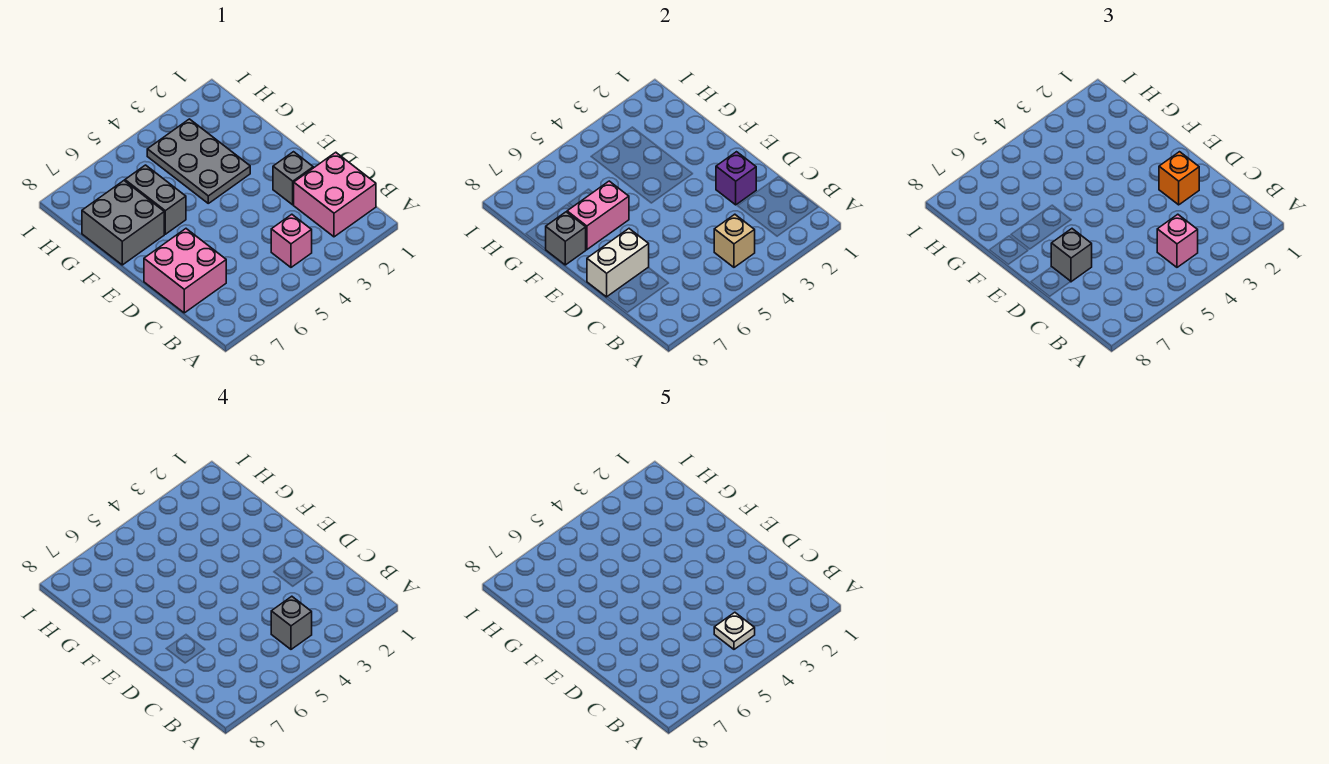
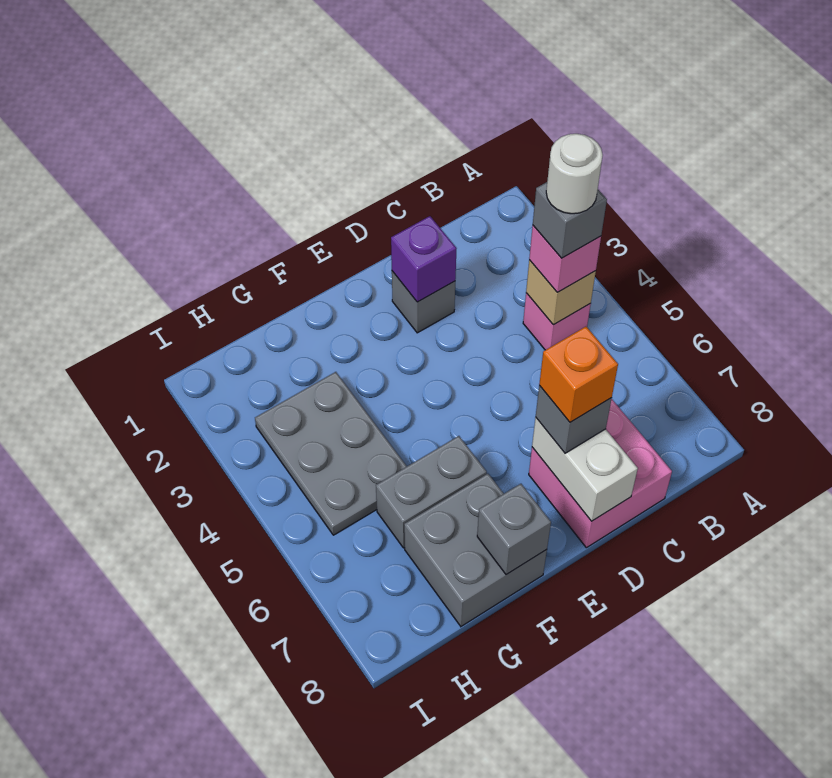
pink brick B1:C2 level 1 -> none
white plate B4 level 5 -> white round brick B4 level 5
orange brick D2 level 3 -> orange brick D7 level 4
grey plate F3:H4 level 1 -> grey plate G3:H5 level 1
pink brick F6:F7 level 2 -> none

